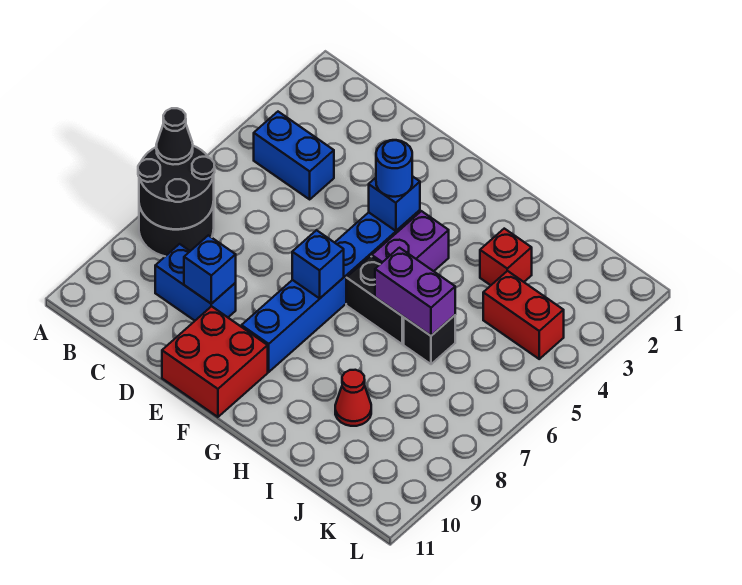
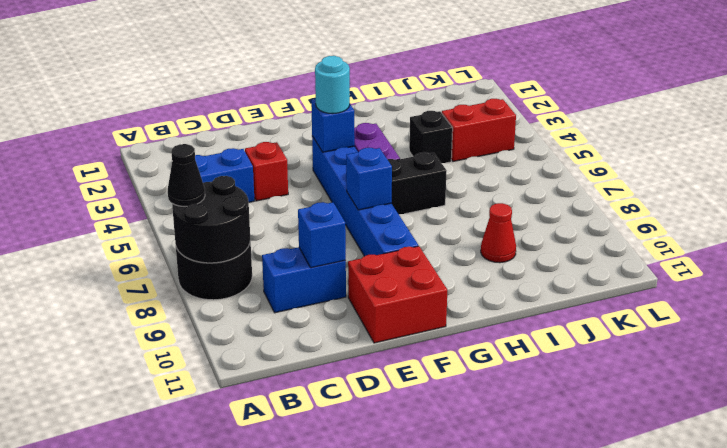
blue round brick F4 level 3 -> cyan round brick F4 level 3
purple brick H6:I6 level 2 -> none
red brick I3 level 1 -> red brick D4 level 1
black brick I6 level 1 -> black brick I4 level 1

